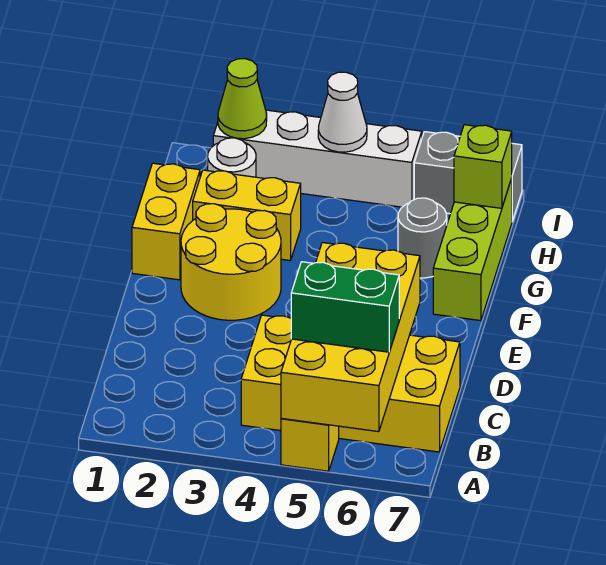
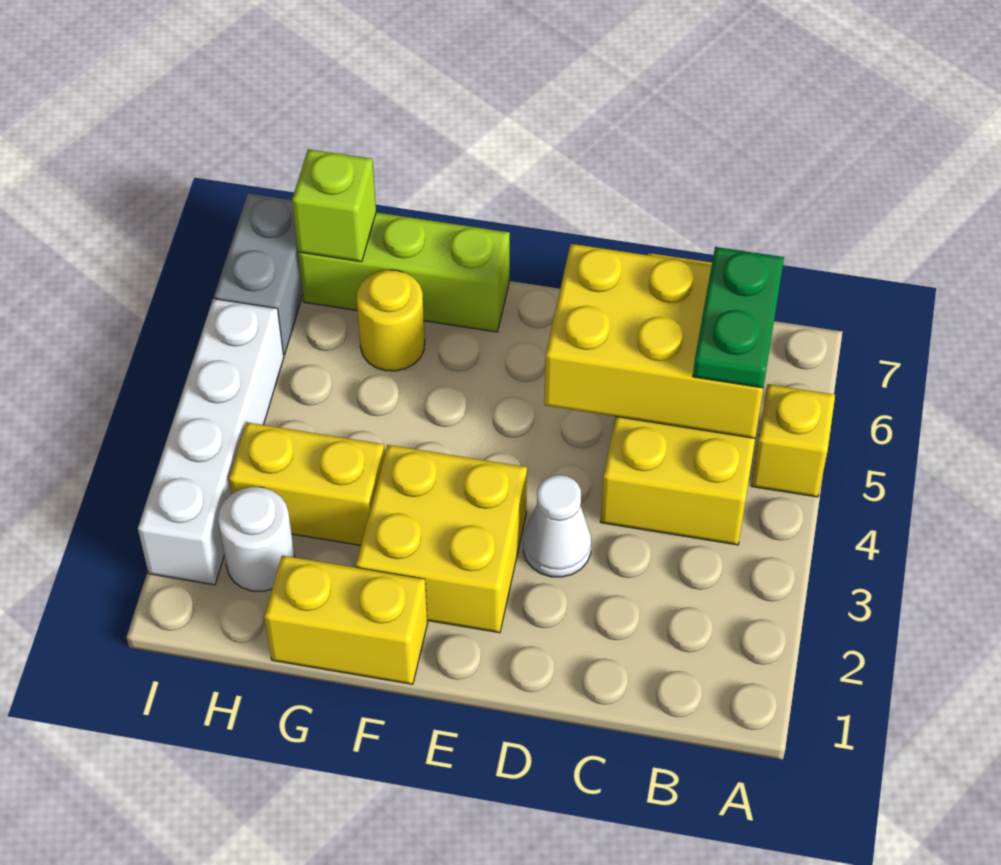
yellow brick A5:D6 level 2 -> yellow brick B5:D6 level 2
green brick B5:B6 level 3 -> green plate B5:B6 level 3
yellow round brick E2:F3 level 1 -> yellow brick E2:F3 level 1
yellow brick G2:G3 level 1 -> yellow brick G3:H3 level 1
grey round brick G6 level 1 -> yellow round brick G6 level 1
lime cone I2 level 2 -> none
white cone I4 level 2 -> white cone D3 level 1

